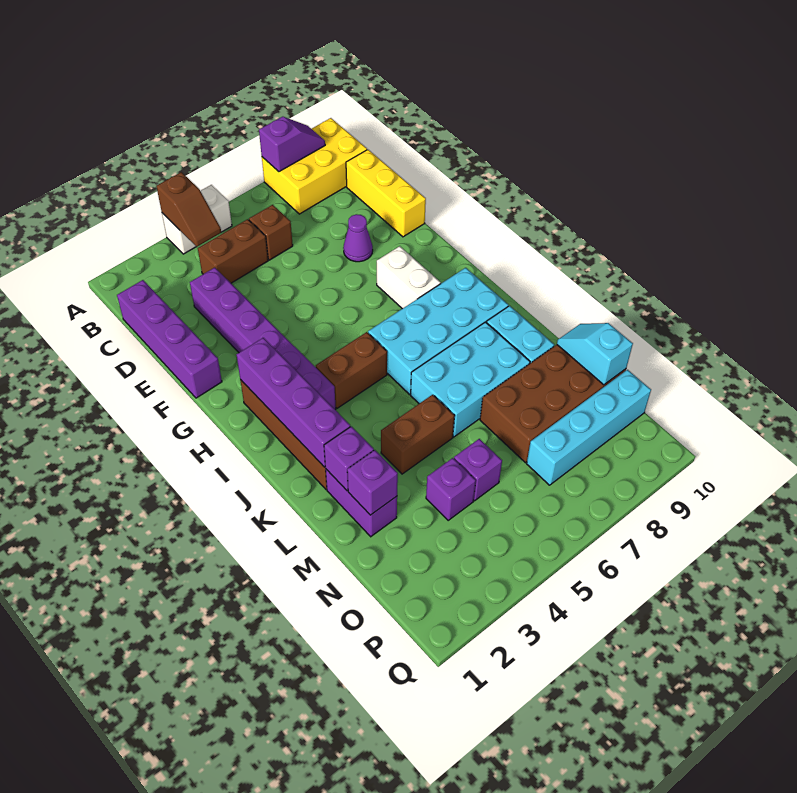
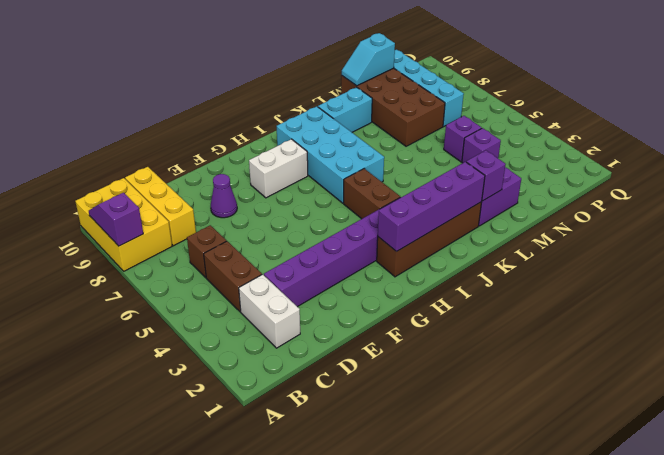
white brick A4:A5 level 1 -> white brick C2:C3 level 1
brown slope A4:B4 level 2 top A -> none
purple brick C1:F1 level 1 -> none
yellow brick C10:E10 level 1 -> yellow brick C8:C10 level 1
cyan brick K6:L8 level 1 -> none
brown brick L4:L5 level 1 -> none
purple brick M2 level 2 -> none

